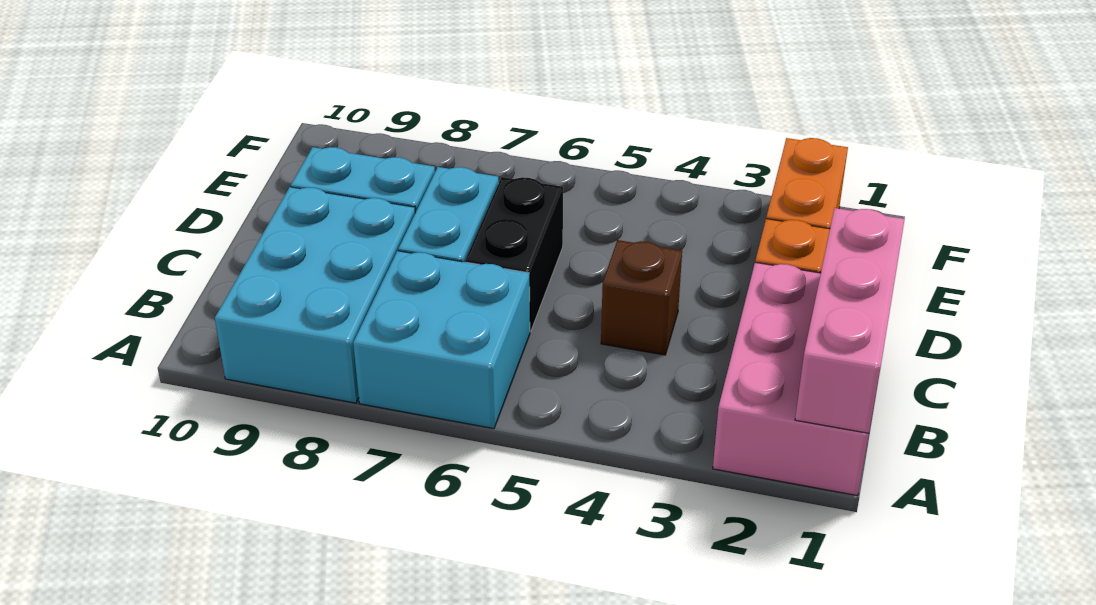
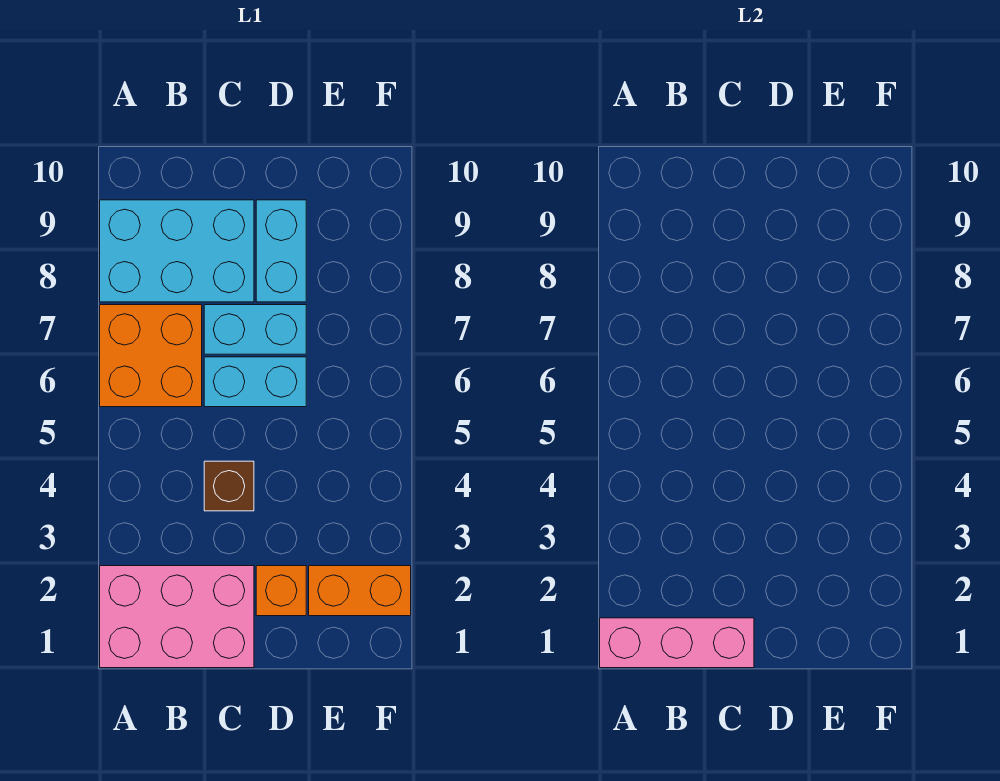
cyan brick A6:B7 level 1 -> orange brick A6:B7 level 1
black brick C6:D6 level 1 -> cyan brick C6:D6 level 1

